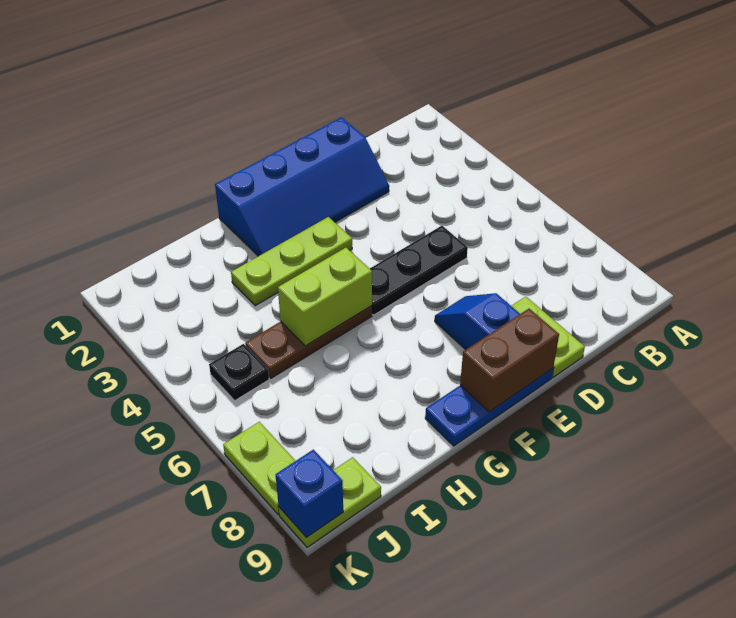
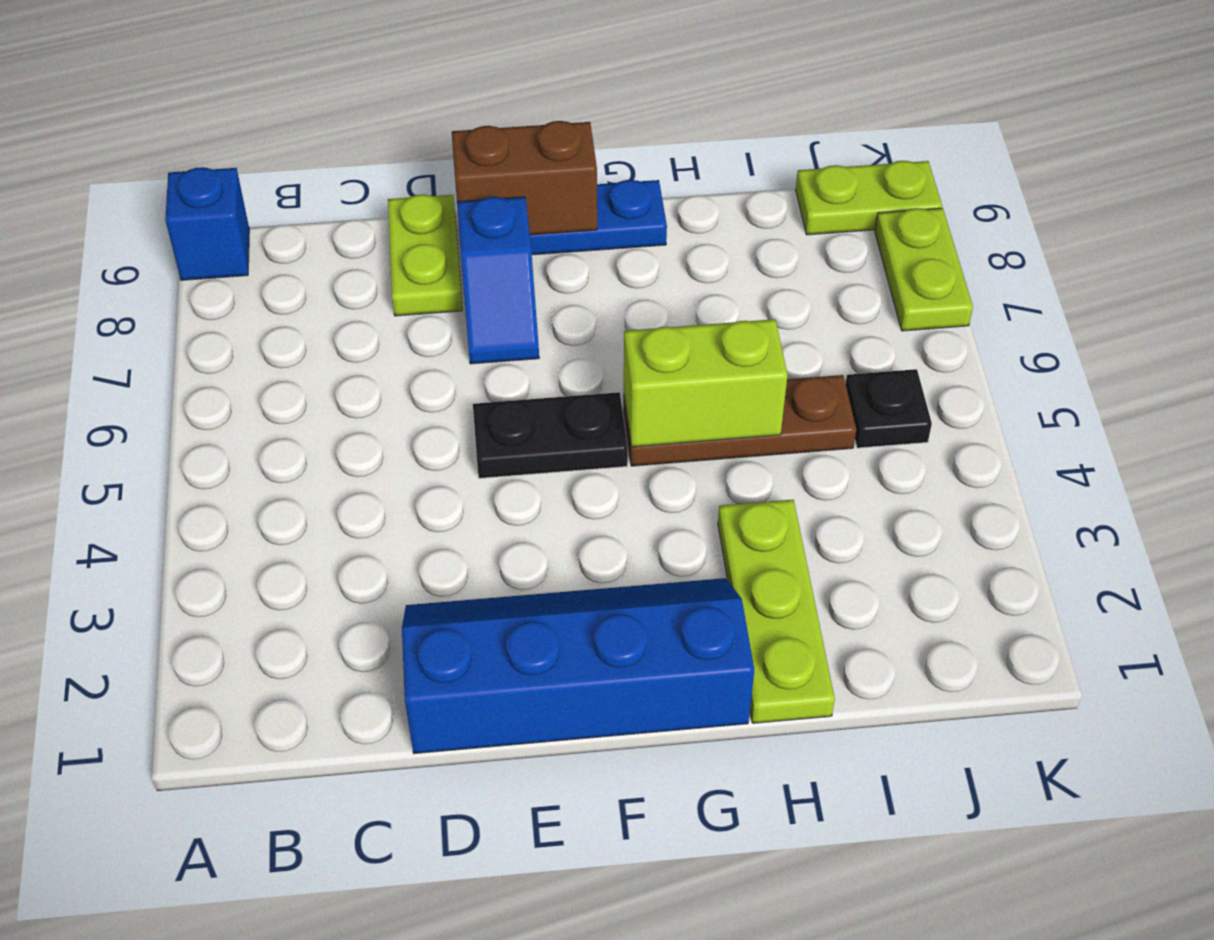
black plate D5:F5 level 1 -> black plate E5:F5 level 1
lime plate F3:H3 level 1 -> lime plate H1:H3 level 1
blue brick K9 level 2 -> blue brick A9 level 1

